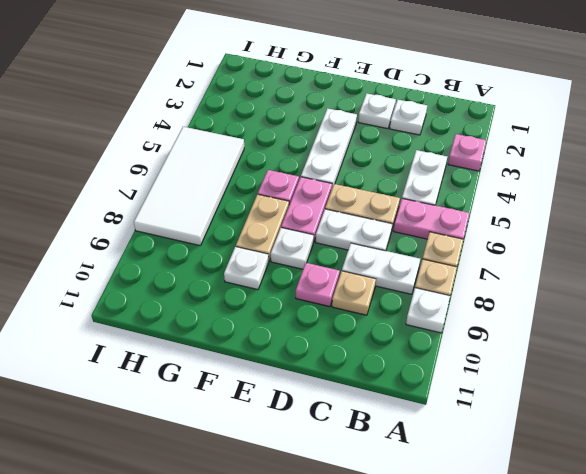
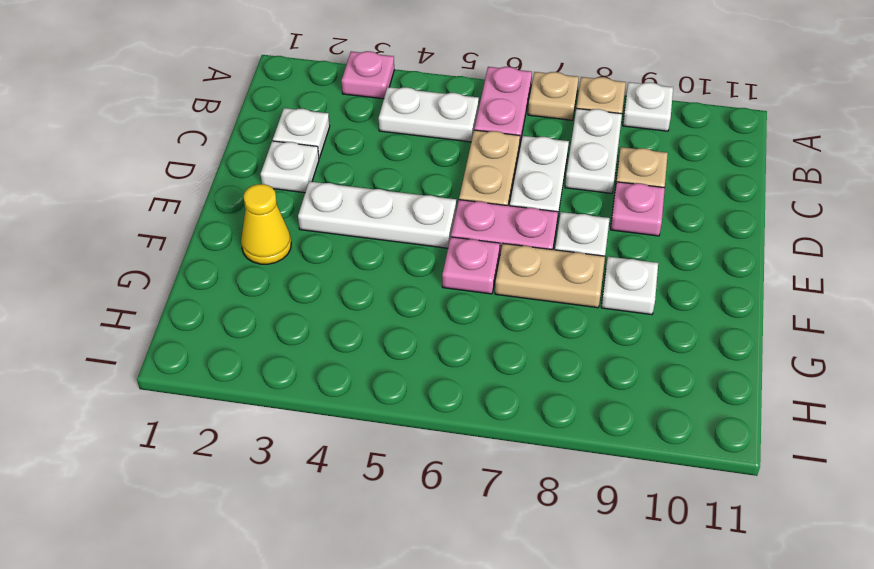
none -> yellow cone F2 level 1
white tile H5:I8 level 1 -> none

